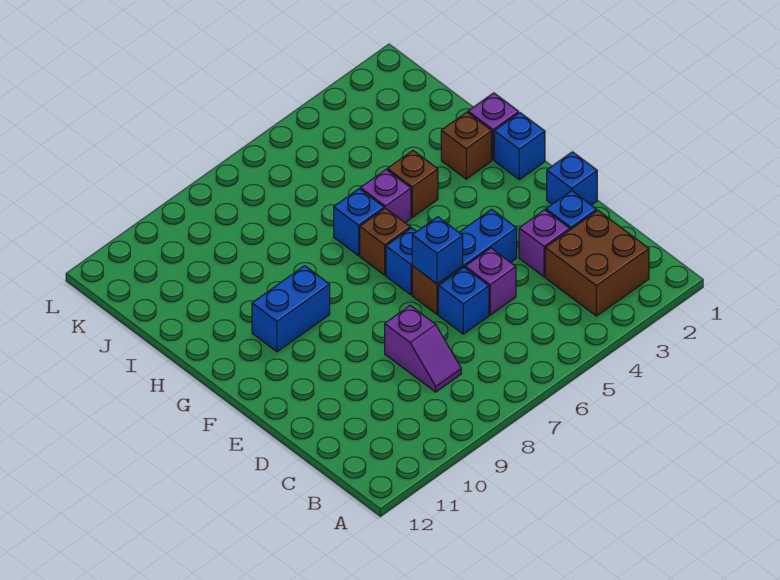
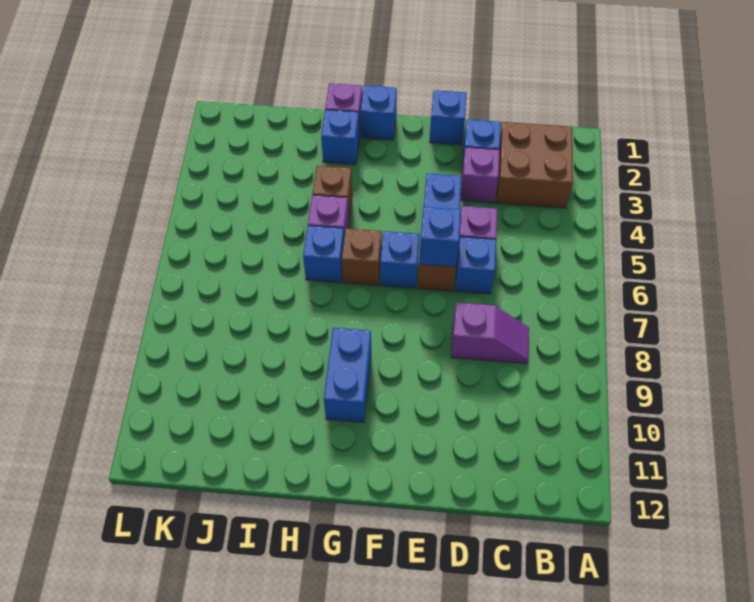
brown brick H2 level 1 -> blue brick H2 level 1

